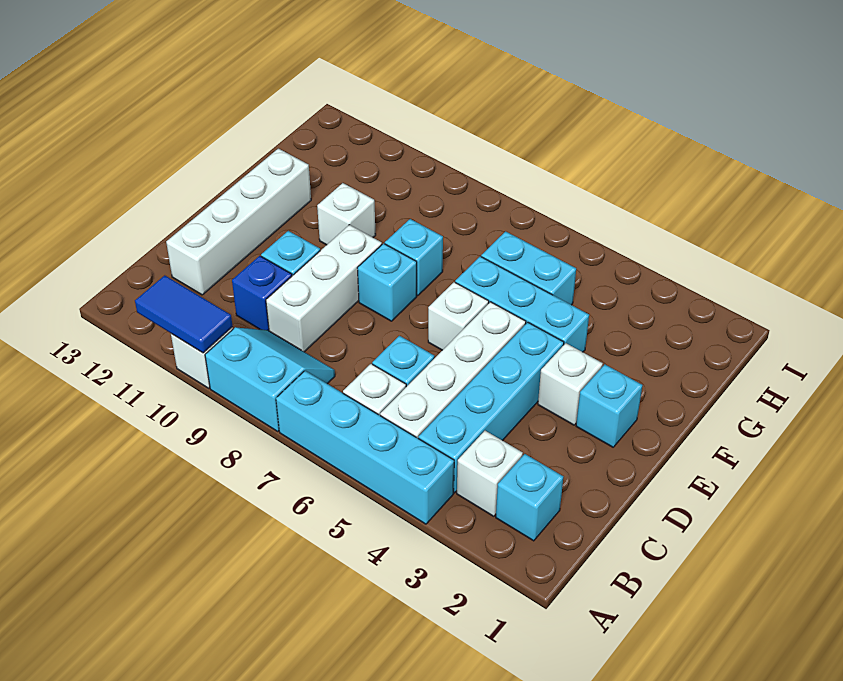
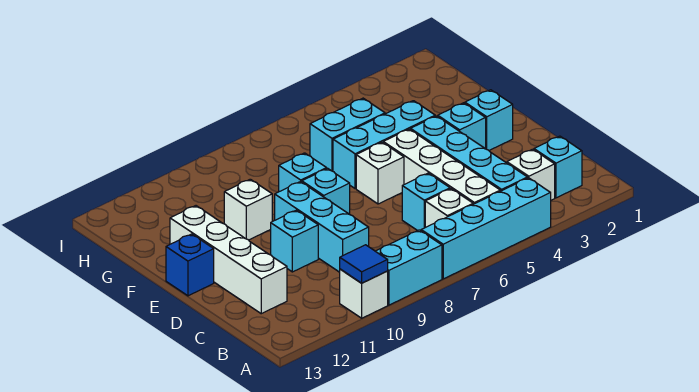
blue tile A10:A11 level 2 -> blue tile A10 level 2
white brick C9:E9 level 1 -> cyan brick C9:E9 level 1
blue brick C10 level 1 -> blue brick E13 level 1
white brick E3 level 1 -> cyan brick E3 level 1

